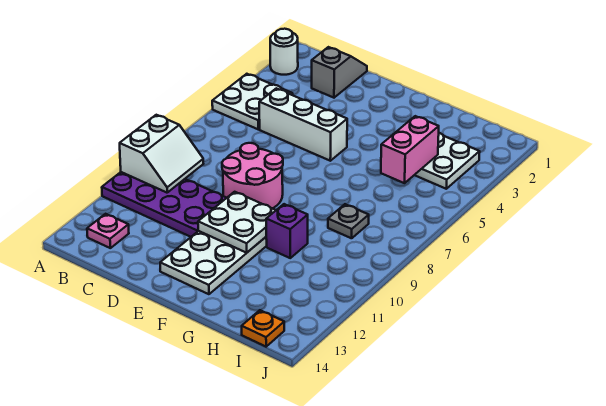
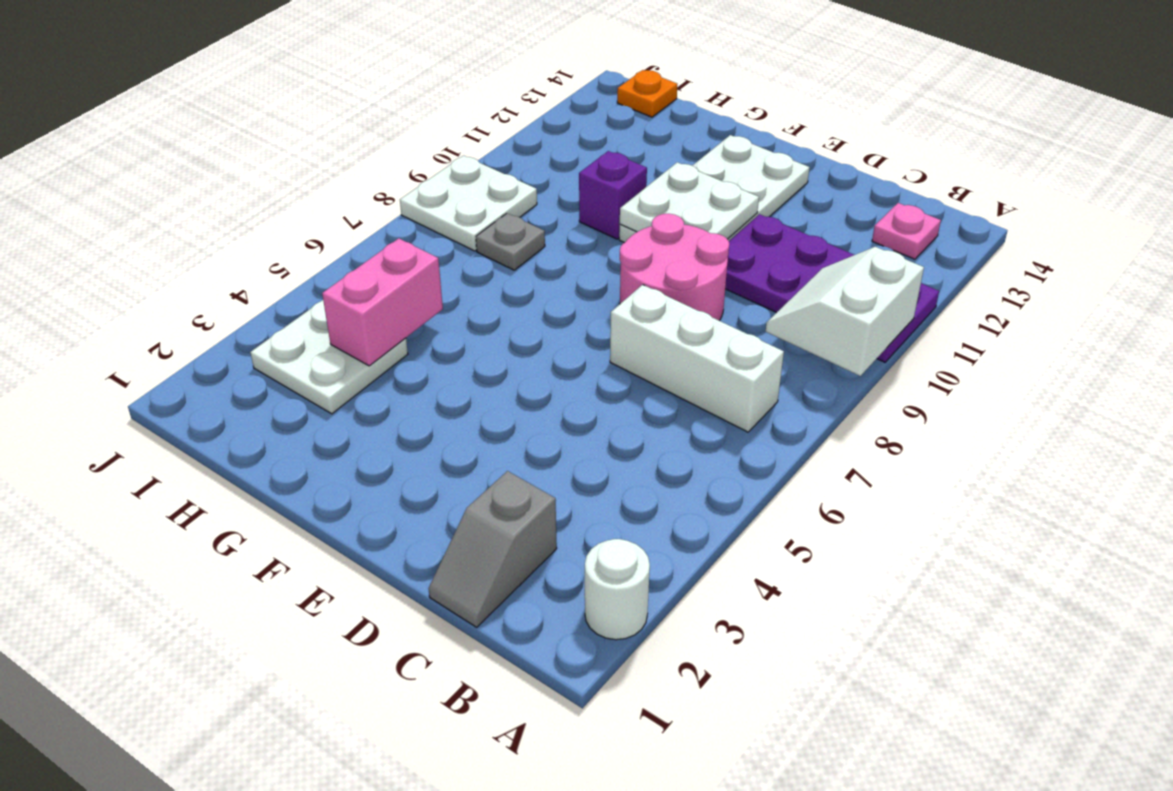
white plate A4:B5 level 1 -> white plate I8:J9 level 1
white brick C5:E5 level 1 -> white brick B7:D7 level 1

